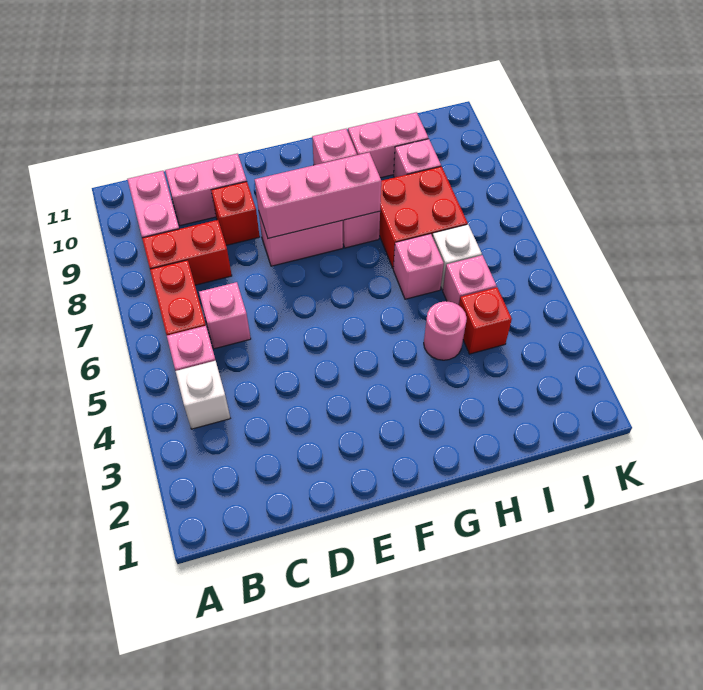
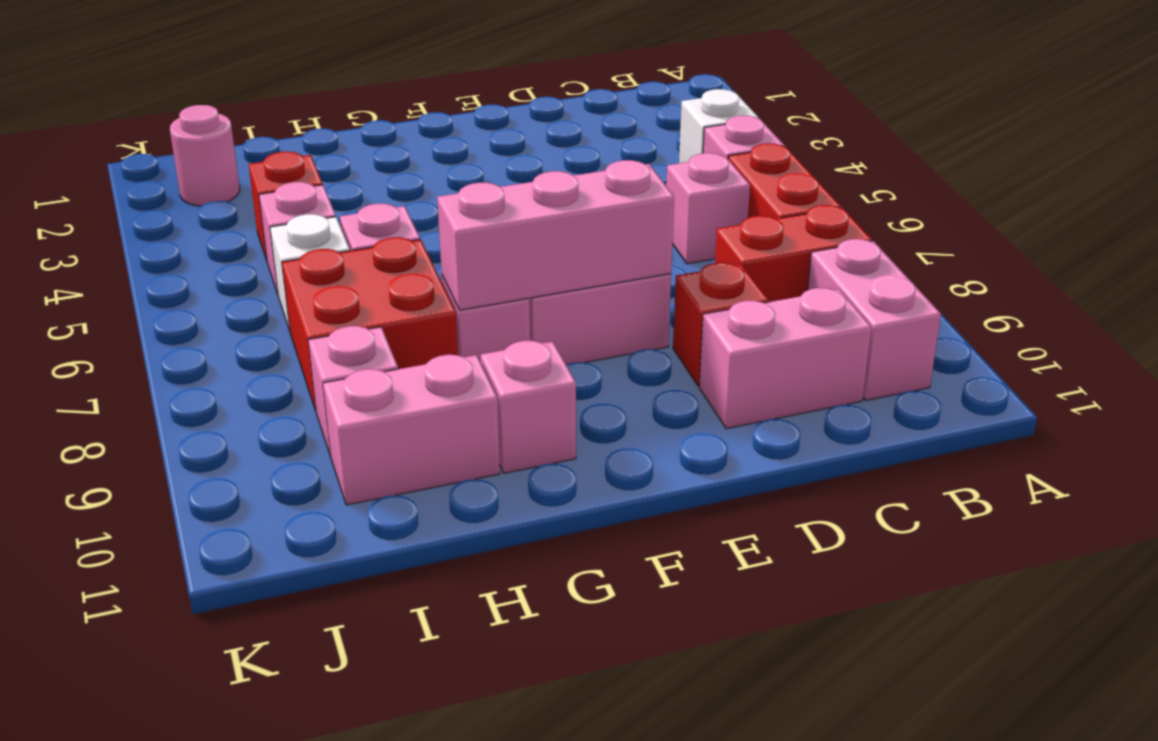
pink round brick H4 level 1 -> pink round brick J2 level 1

